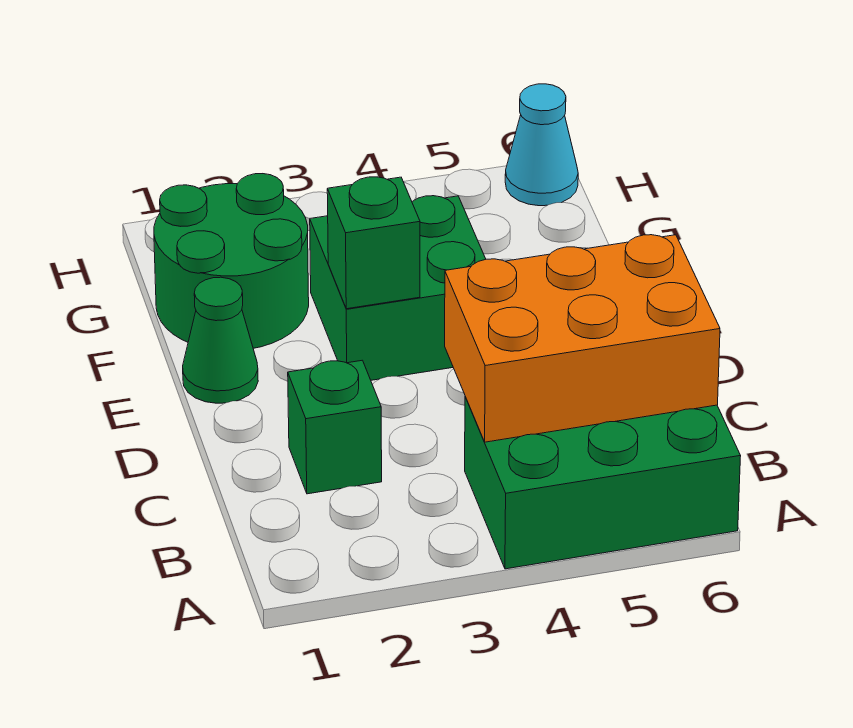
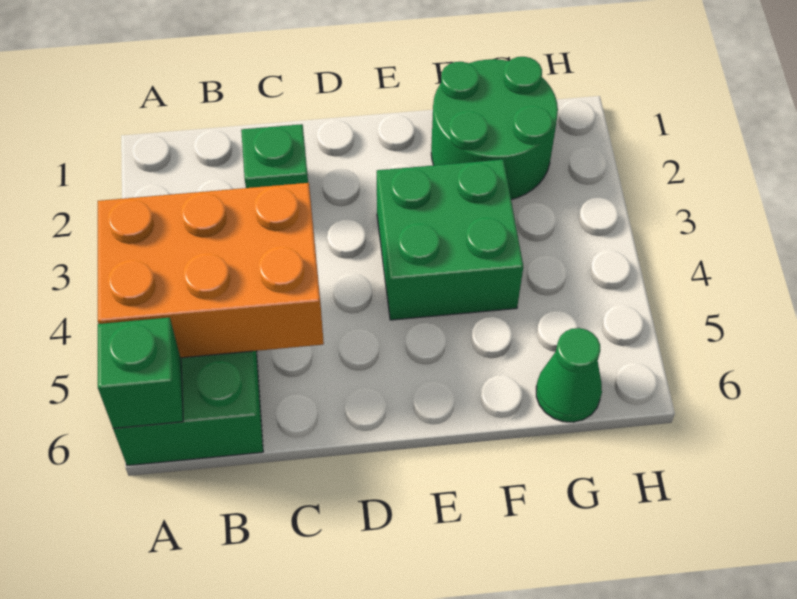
orange brick B4:C6 level 2 -> orange brick A4:C5 level 2
green cone E1 level 1 -> green cone G6 level 1
green brick E3 level 2 -> green brick A6 level 2
cyan cone H6 level 1 -> none

